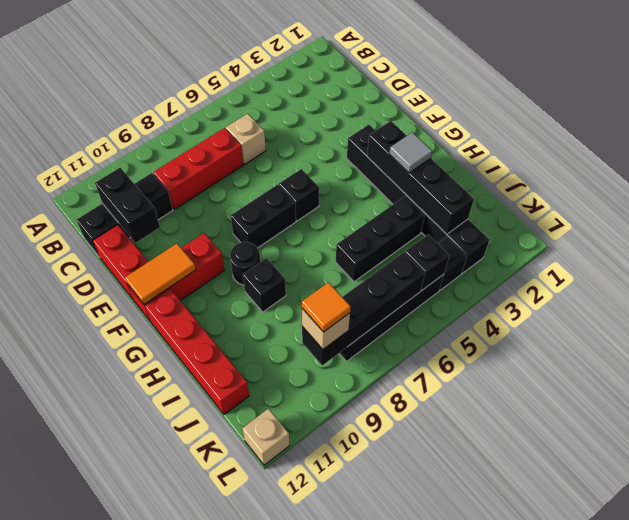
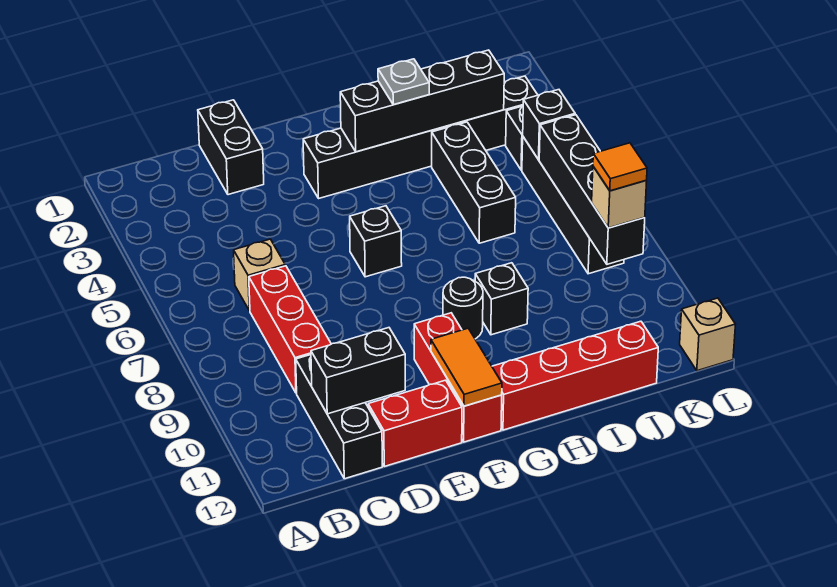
black brick F7:F8 level 1 -> black brick D1:D2 level 1
grey tile H3 level 3 -> grey plate H3 level 3

